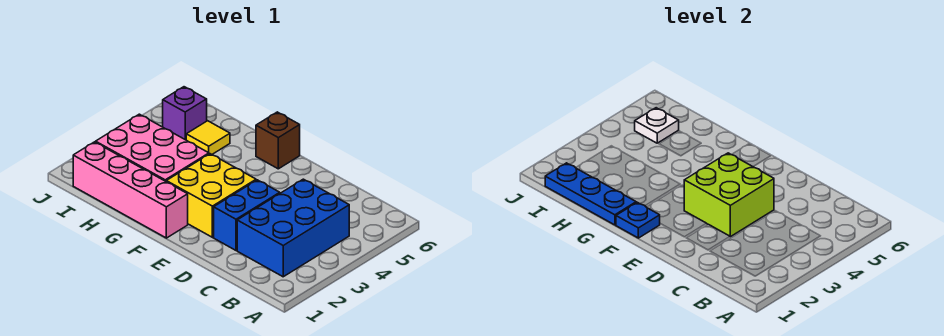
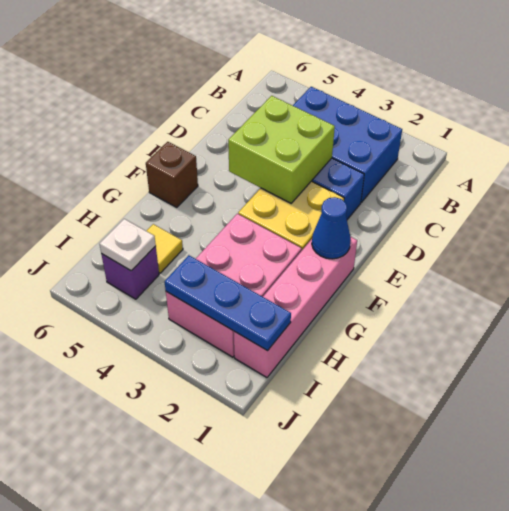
blue plate F1 level 2 -> blue cone F1 level 2
blue plate G1:I1 level 2 -> blue plate I1:I3 level 2

